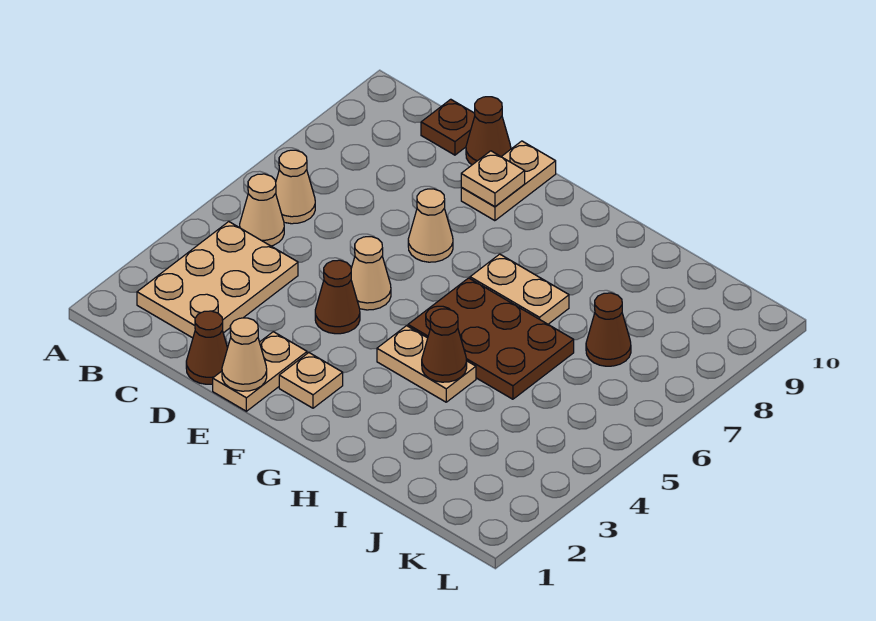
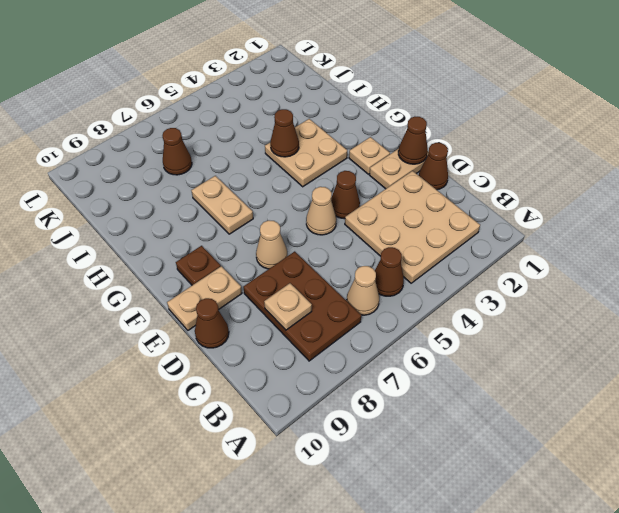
tan plate B2:C4 level 1 -> tan plate B2:D4 level 1
tan cone B5 level 1 -> brown cone B5 level 1
brown plate C10 level 1 -> brown plate F9 level 1
tan cone E1 level 2 -> brown cone E1 level 2
tan plate E9 level 2 -> tan plate C8 level 2
tan plate G4:H4 level 1 -> tan plate G3:H4 level 1
brown plate G5:I6 level 1 -> brown plate B7:D8 level 1

